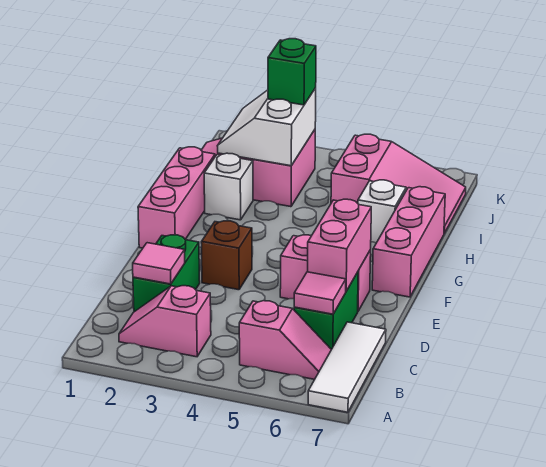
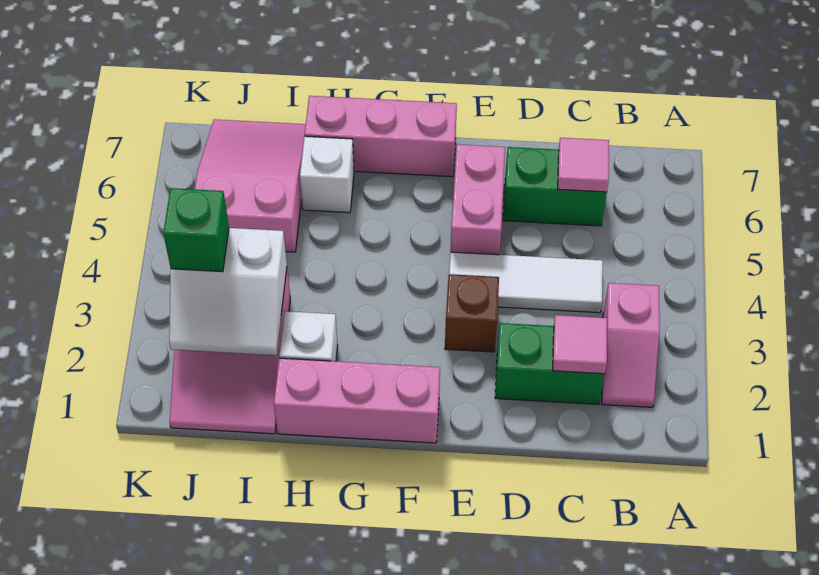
white tile A7:C7 level 1 -> white tile C4:E4 level 1
pink slope B5:B6 level 1 top 5 -> none
pink brick D6:E6 level 2 -> none

